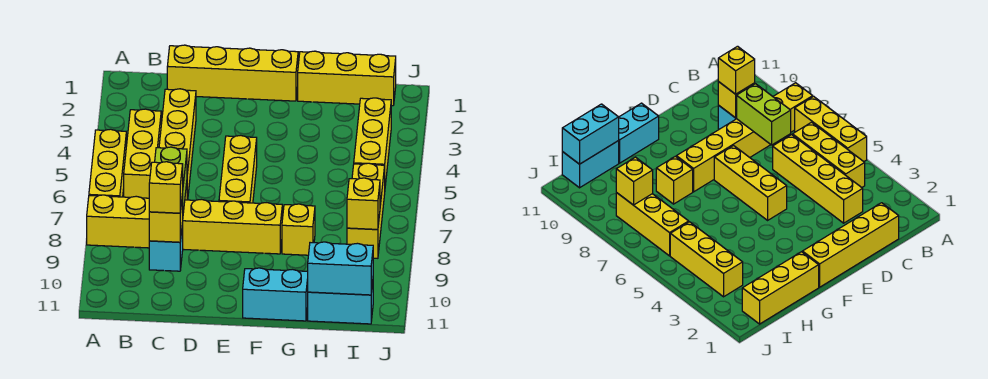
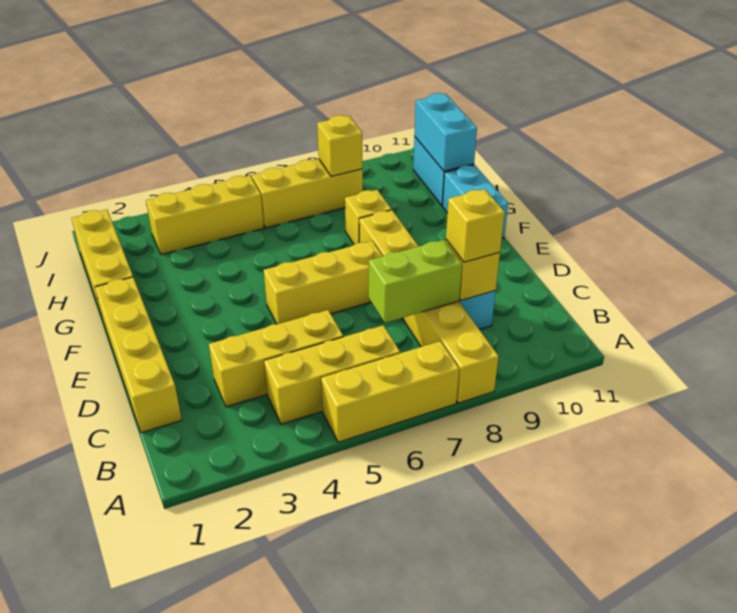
yellow brick C3:C6 level 1 -> yellow brick C3:C5 level 1

